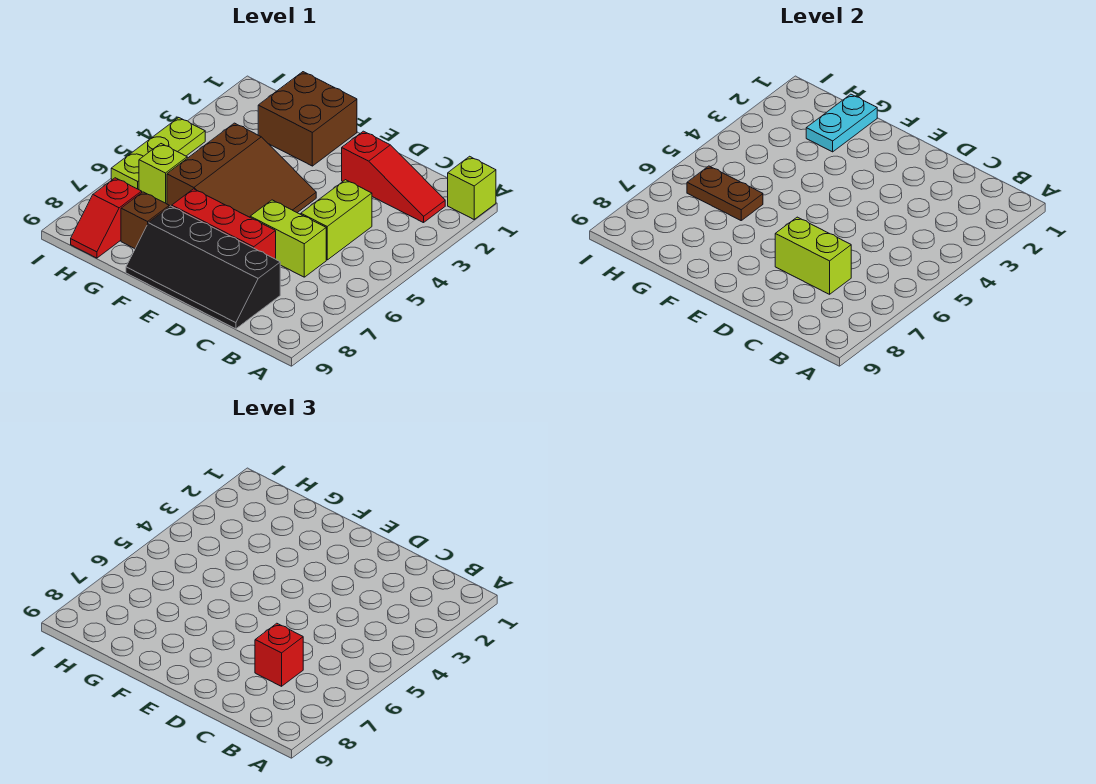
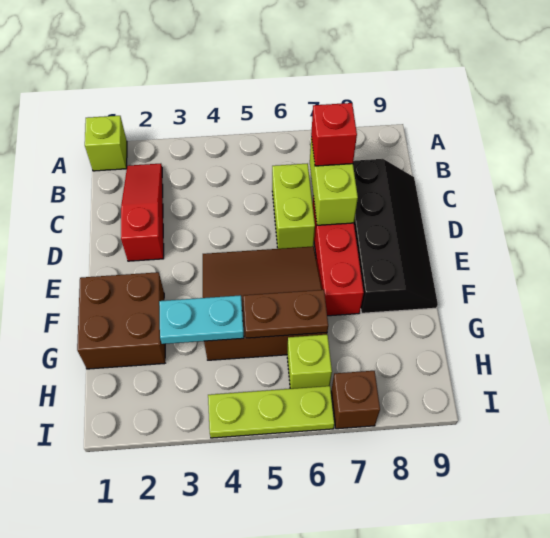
lime brick C4:C5 level 1 -> none
cyan plate G1:G2 level 2 -> cyan plate G3:G4 level 2
brown plate G6:H6 level 2 -> brown plate G5:G6 level 2
brown brick G8 level 1 -> brown brick I7 level 1
red slope H8:H9 level 1 top 8 -> none

